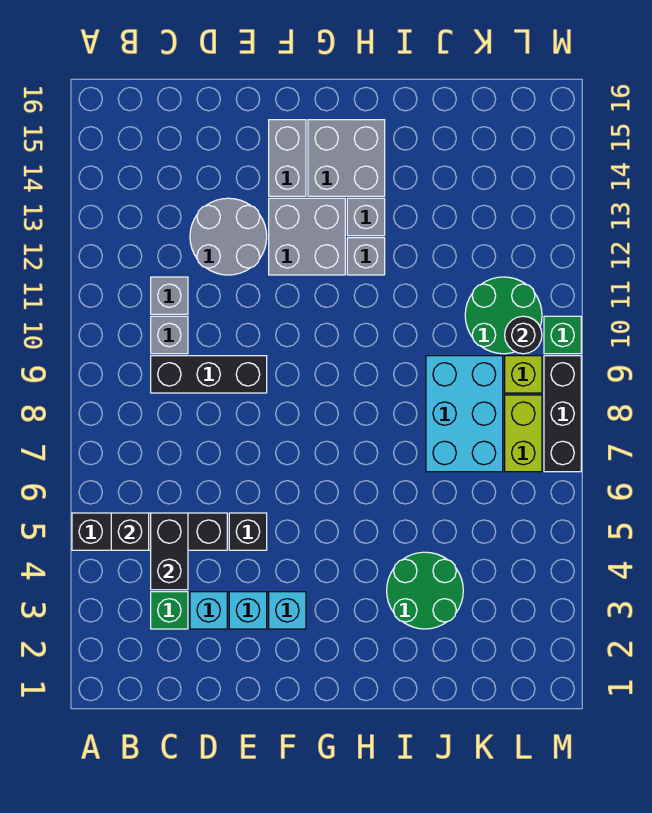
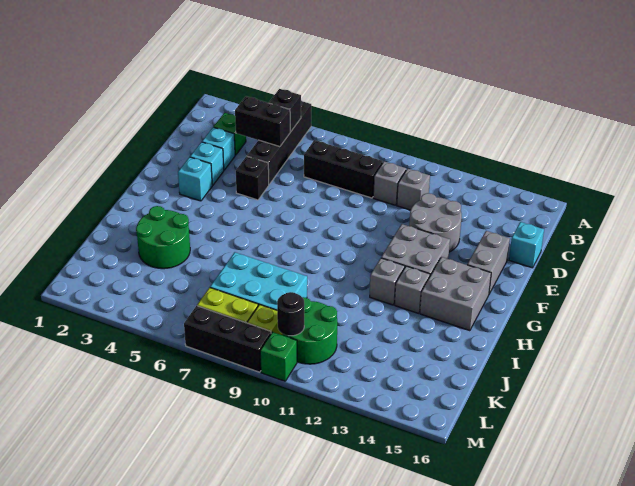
black brick C9:E9 level 1 -> black brick C7:C9 level 1
none -> cyan brick D16 level 1
grey brick F14:F15 level 1 -> grey brick E15:F15 level 1

